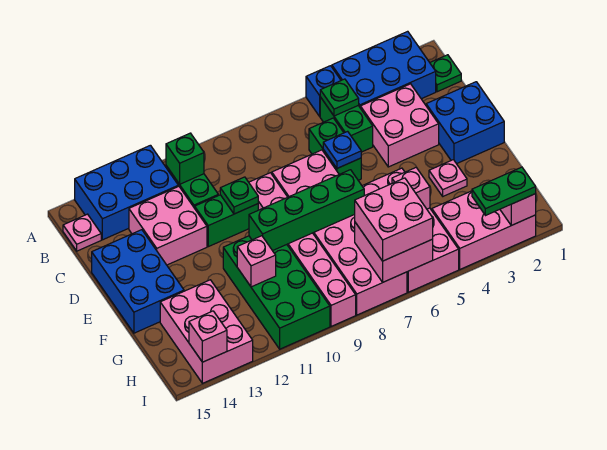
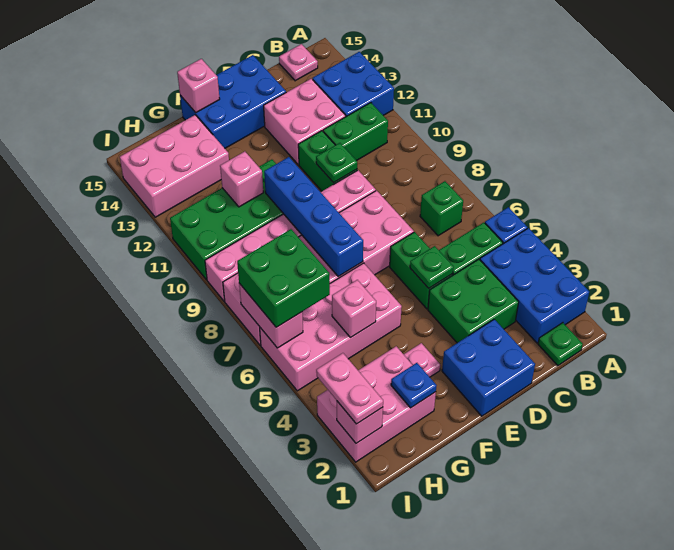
blue brick A12:B14 level 1 -> blue brick A12:B13 level 1
green plate B5 level 2 -> green plate D5 level 2
green brick B11 level 2 -> green brick B7 level 1
pink brick C3:D4 level 1 -> green brick C3:D4 level 1
green brick C6:D6 level 1 -> green brick D5:D6 level 1
blue plate D6 level 2 -> blue plate G2 level 2
green brick F7:F10 level 2 -> blue brick F7:F10 level 2
pink brick H2:I4 level 1 -> pink brick G2:I3 level 1
pink brick H6:I7 level 2 -> pink brick I6:I7 level 2
pink brick H6:I7 level 3 -> green brick H6:I7 level 3
green plate I2:I3 level 3 -> pink plate I2:I3 level 3
pink brick I14 level 2 -> pink brick F15 level 2

